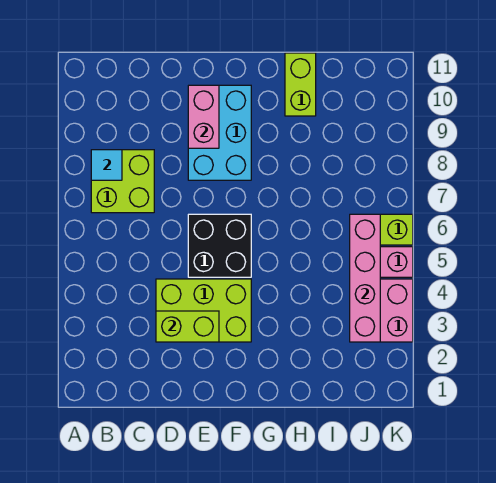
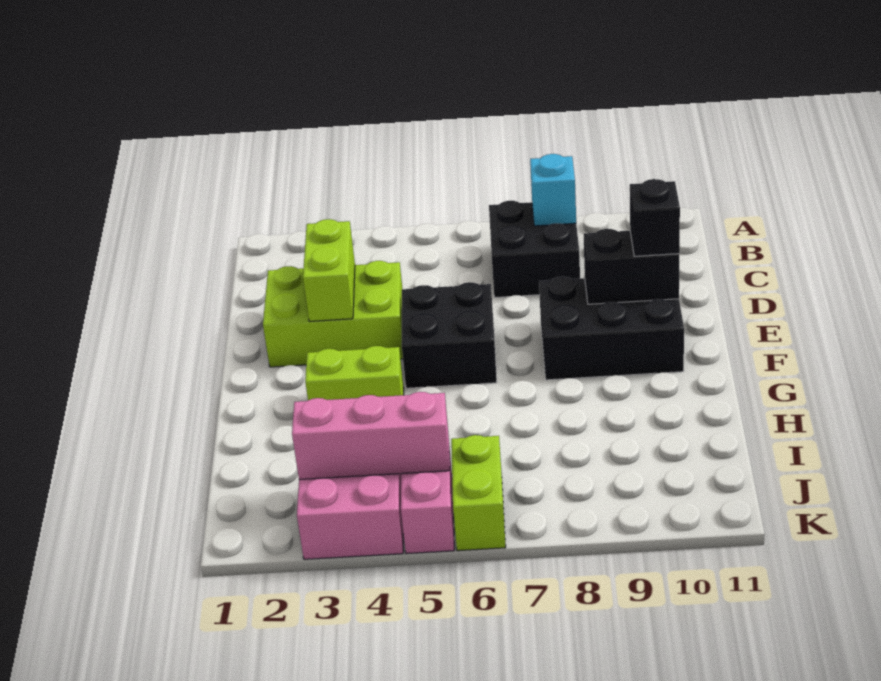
lime brick B7:C8 level 1 -> black brick B7:C8 level 1
cyan tile B8 level 2 -> cyan brick B8 level 2
lime brick D3:F4 level 1 -> lime brick D2:E4 level 1
cyan brick E8:F10 level 1 -> black brick E8:F10 level 1
pink brick E9:E10 level 2 -> black brick E9:E10 level 2
none -> black brick E10 level 3
lime brick H10:H11 level 1 -> lime brick G3:G4 level 1
pink brick J3:J6 level 2 -> pink brick J3:J5 level 2

